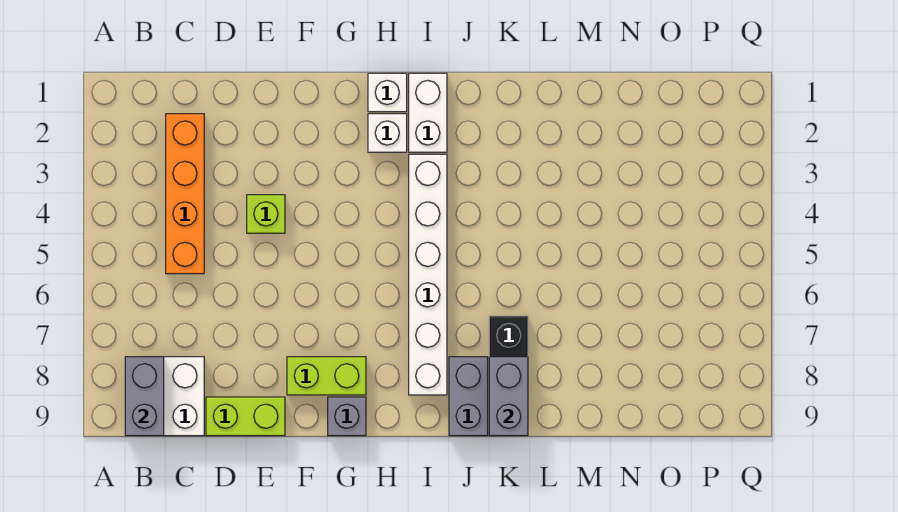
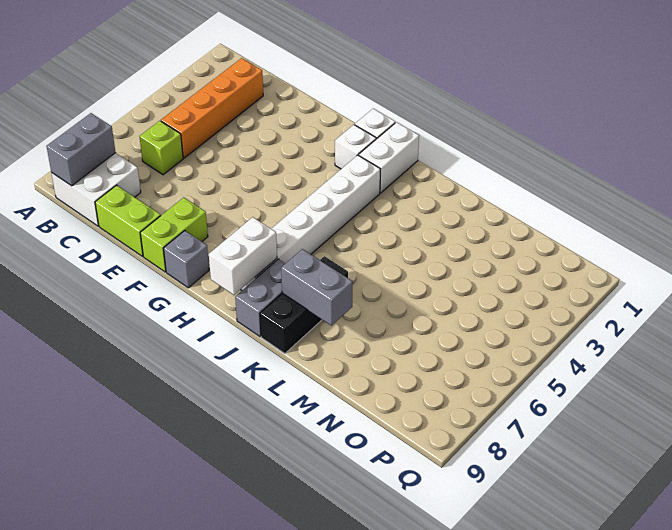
lime brick E4 level 1 -> lime brick C6 level 1
lime brick F8:G8 level 1 -> lime brick F8:F9 level 1
none -> white brick I8:I9 level 2
grey brick K8:K9 level 2 -> grey brick K8:L8 level 2

